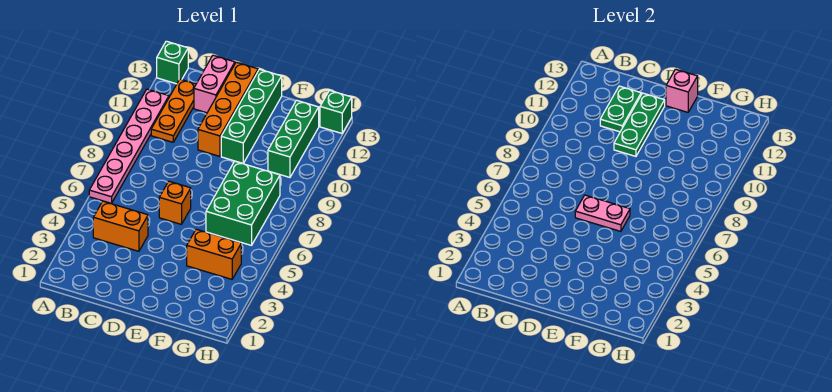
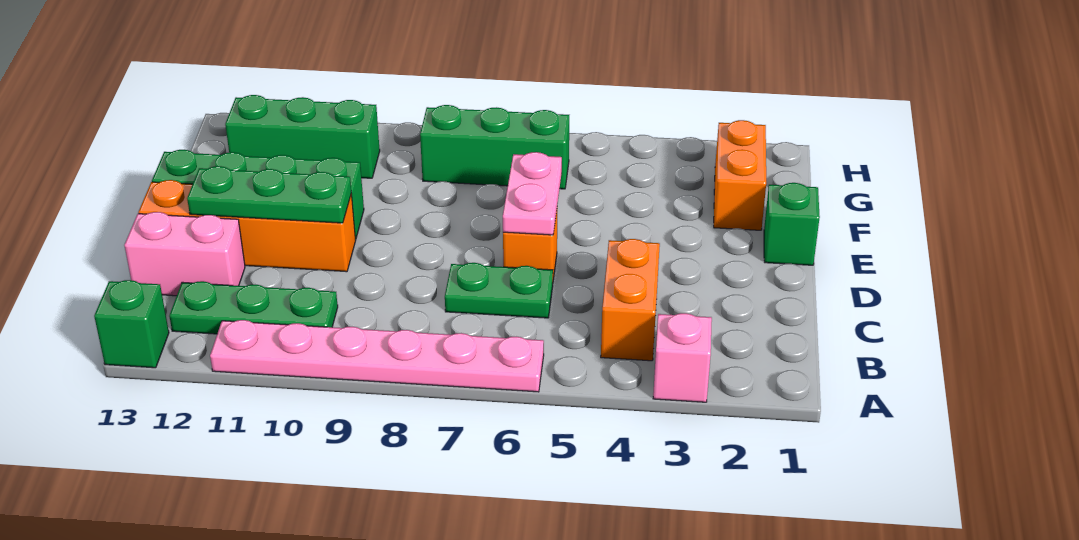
orange plate B10:B12 level 1 -> green plate B10:B12 level 1
green plate C11:C12 level 2 -> green plate C6:C7 level 1
pink brick E13 level 2 -> pink brick A3 level 1
orange brick F4:G4 level 1 -> orange brick F2:G2 level 1
green brick F6:G8 level 1 -> green brick G6:G8 level 1
green brick H13 level 1 -> green brick E1 level 1

